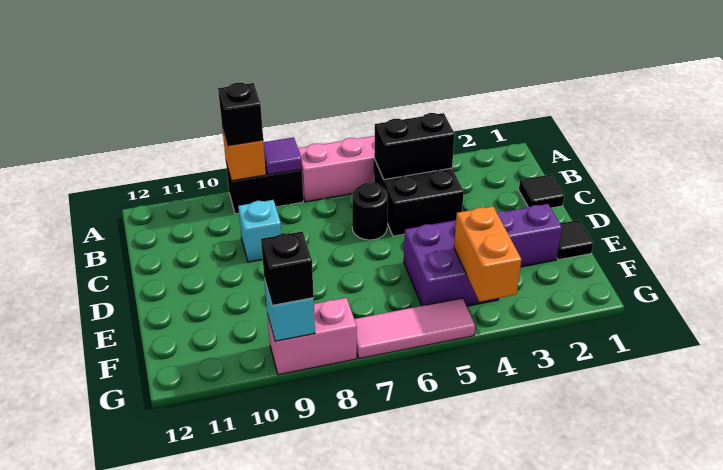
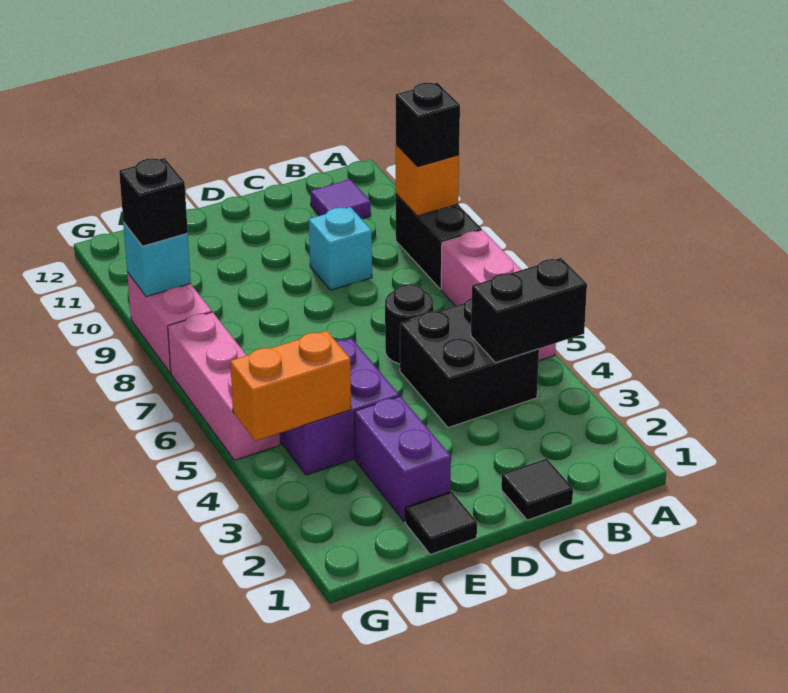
purple tile A8 level 2 -> purple tile B11 level 1
black brick B4:B5 level 2 -> black brick A4:B4 level 2
pink tile G5:G7 level 1 -> pink brick G5:G7 level 1

